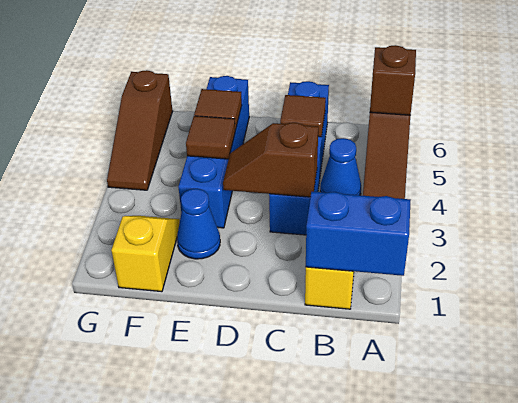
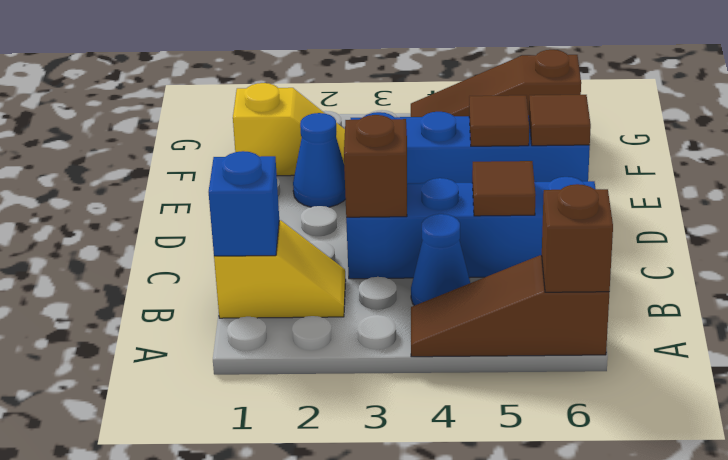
blue brick A1:B1 level 2 -> blue brick B1 level 2
brown tile E4 level 2 -> brown tile E6 level 2

